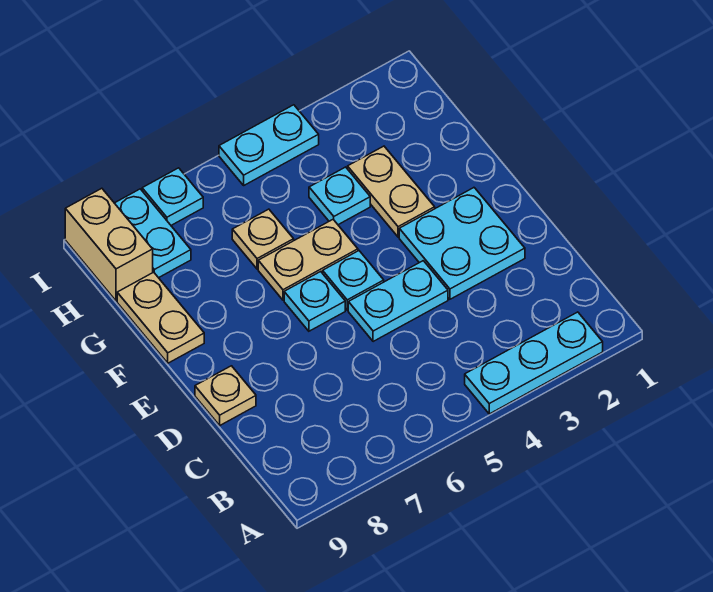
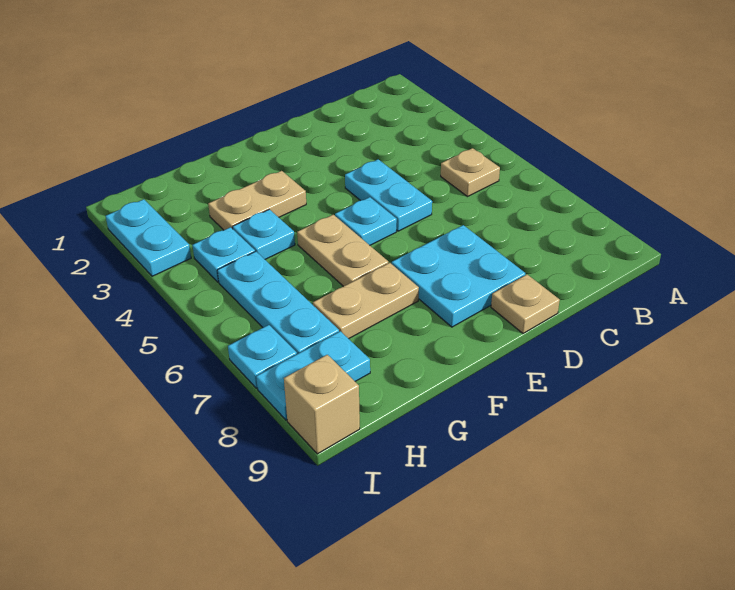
cyan plate A2:A4 level 1 -> cyan plate H5:H7 level 1
cyan plate D2:E3 level 1 -> cyan plate D7:E8 level 1
cyan plate E6 level 1 -> cyan plate H4 level 1
tan plate F9:G9 level 1 -> tan plate F7:G7 level 1
tan plate G6 level 1 -> tan plate B5 level 1
tan brick H9:I9 level 1 -> tan brick I9 level 1
cyan plate I4:I5 level 1 -> cyan plate I2:I3 level 1

